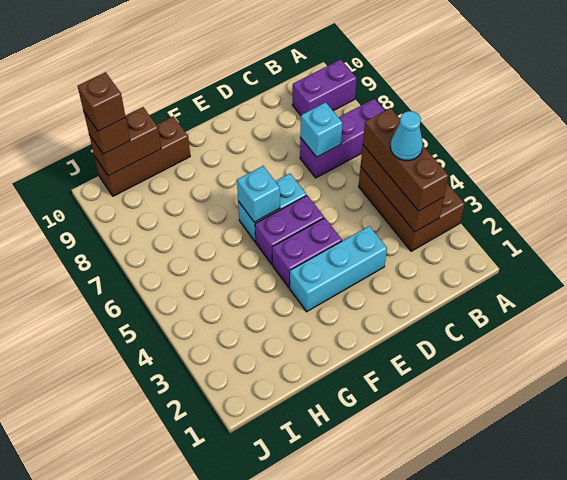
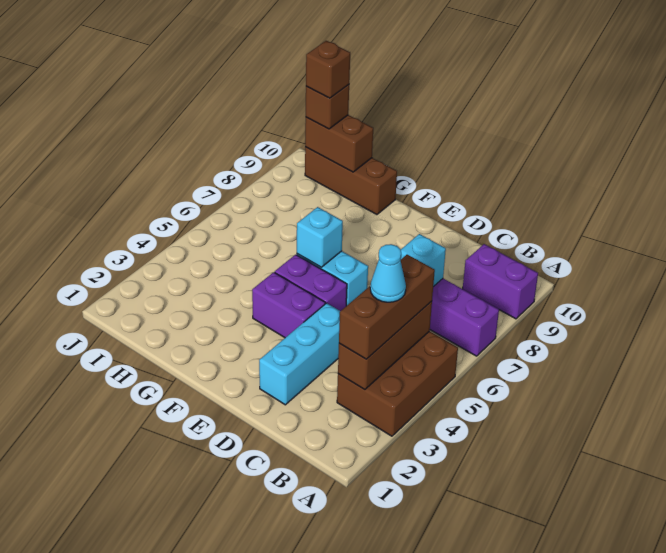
cyan brick D3:F3 level 1 -> cyan brick D2:D4 level 1

